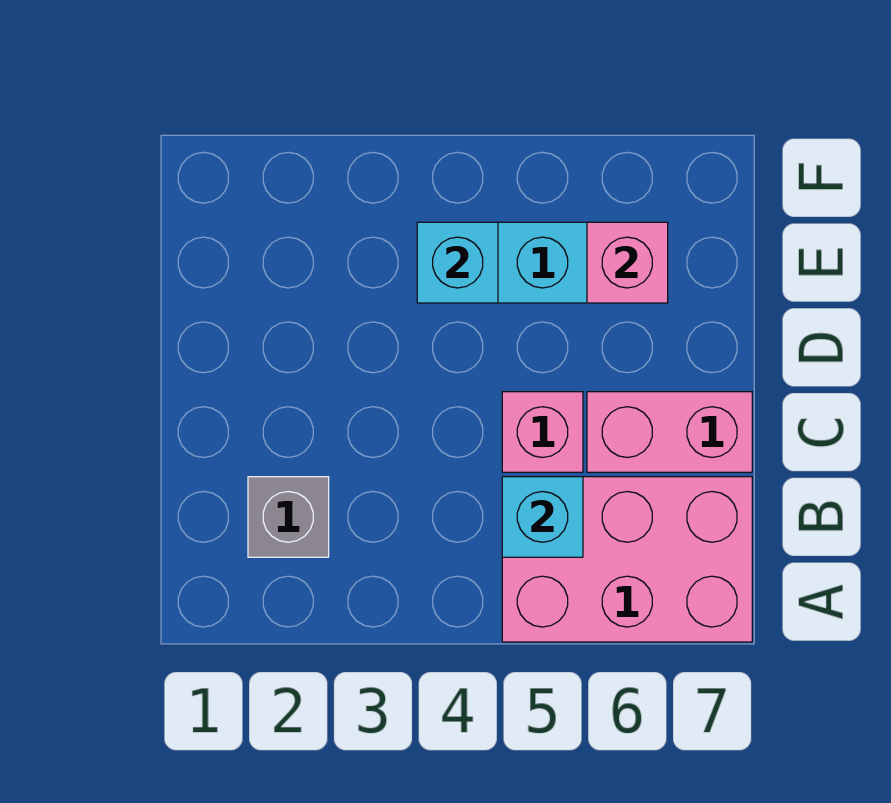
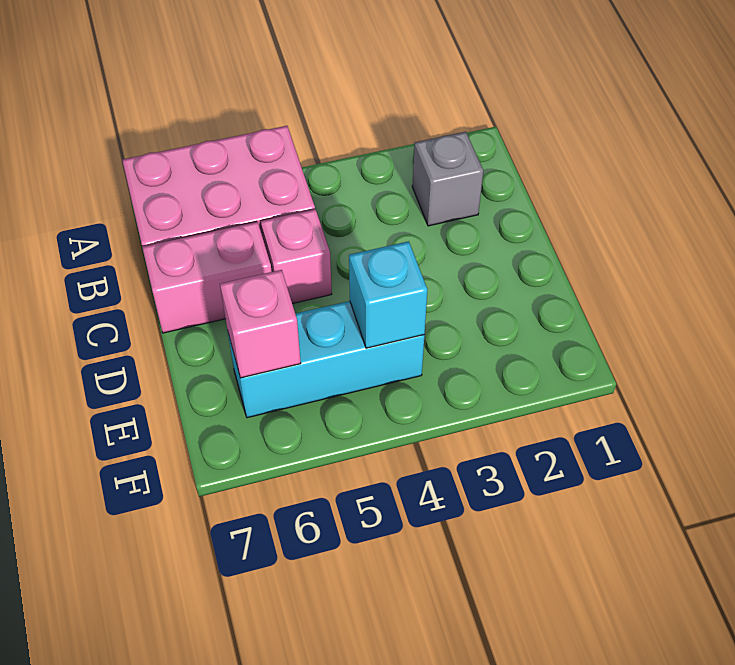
cyan brick B5 level 2 -> none

